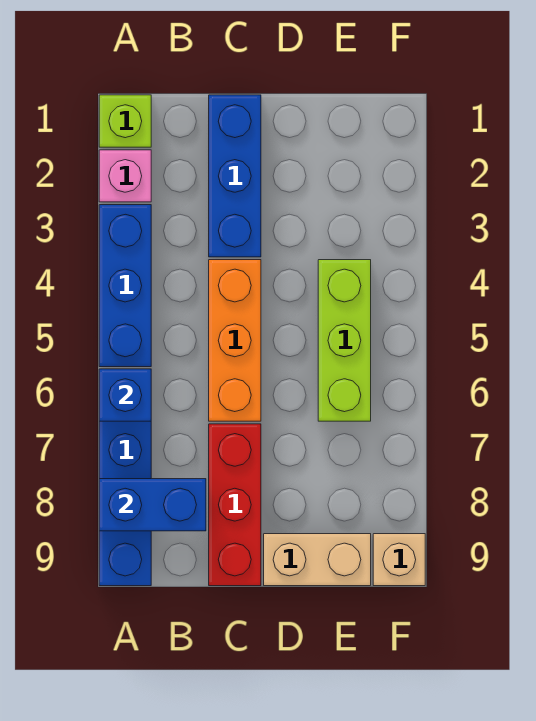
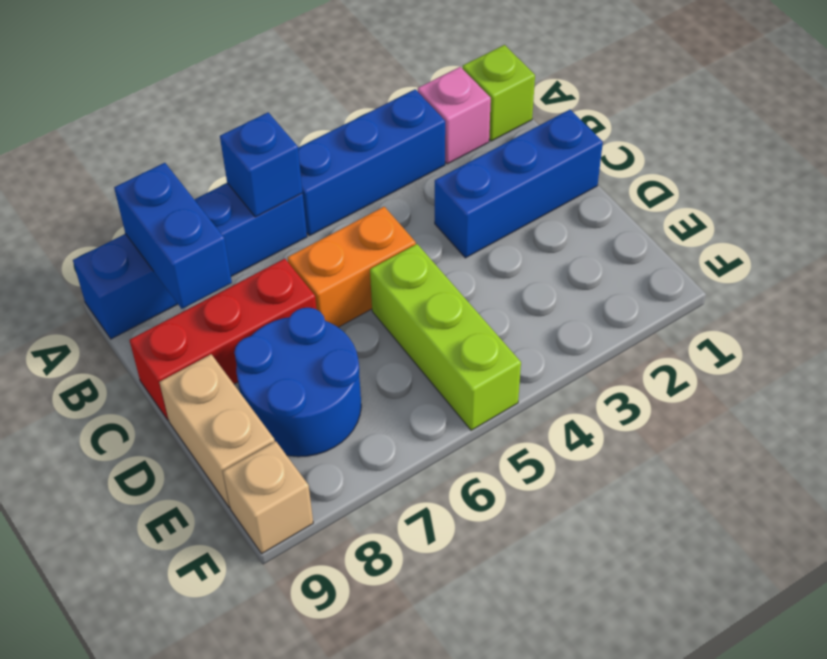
orange brick C4:C6 level 1 -> orange brick C5:C6 level 1
none -> blue round brick D7:E8 level 1
lime brick E4:E6 level 1 -> lime brick D5:F5 level 1

